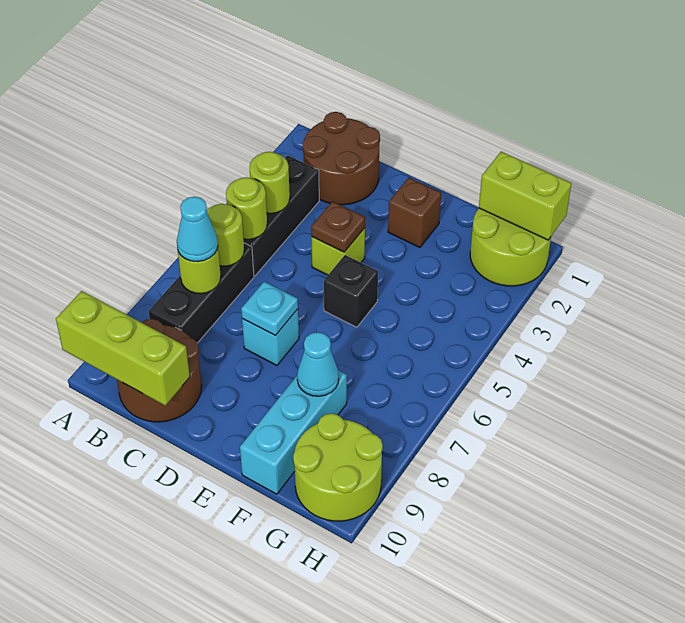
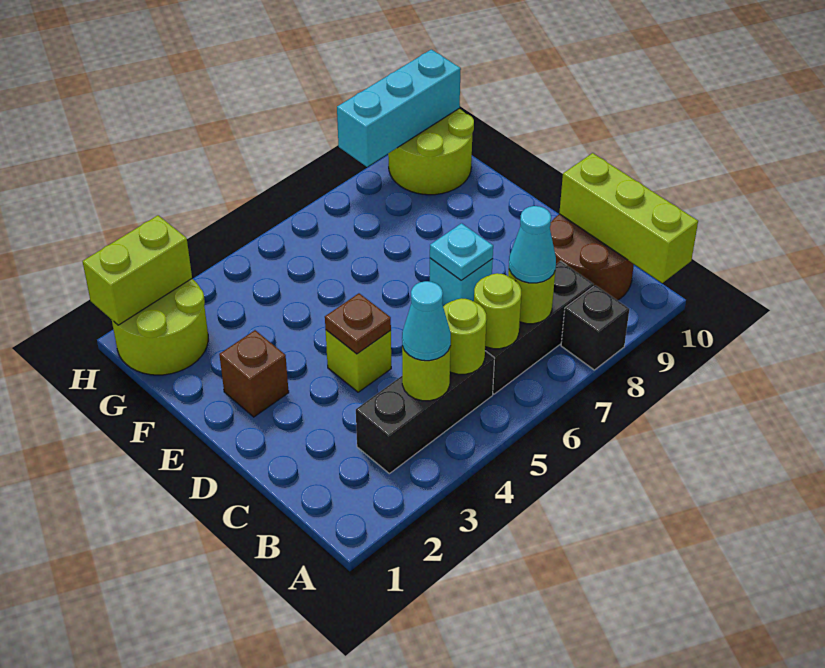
brown round brick B1:C2 level 1 -> none
black brick E5 level 1 -> black brick A8 level 1
cyan brick F8:F10 level 1 -> cyan brick H8:H10 level 2
cyan cone F8 level 2 -> cyan cone B4 level 3
lime brick G1:H1 level 2 -> lime brick H1:H2 level 2

